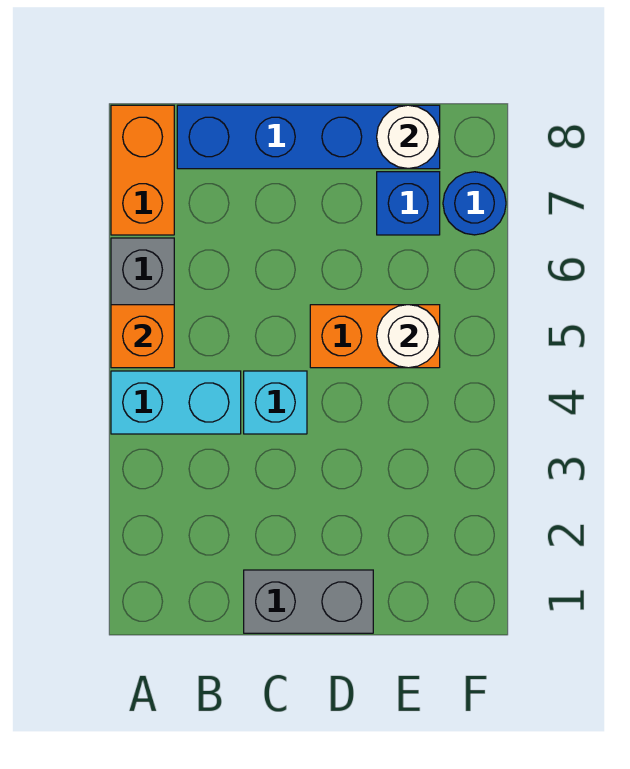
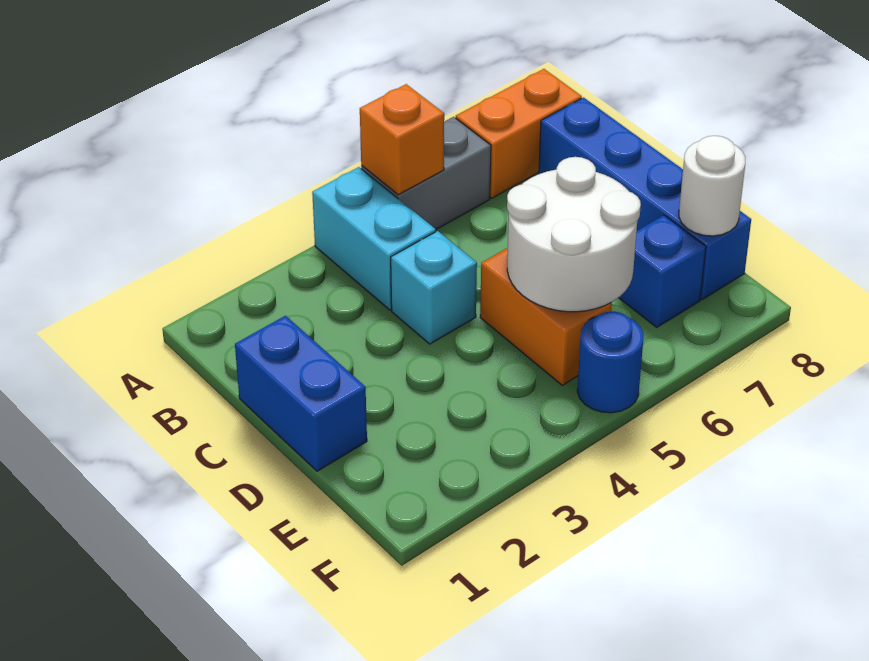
grey brick C1:D1 level 1 -> blue brick C1:D1 level 1
white round brick E5 level 2 -> white round brick D5:E6 level 2
blue round brick F7 level 1 -> blue round brick F5 level 1

